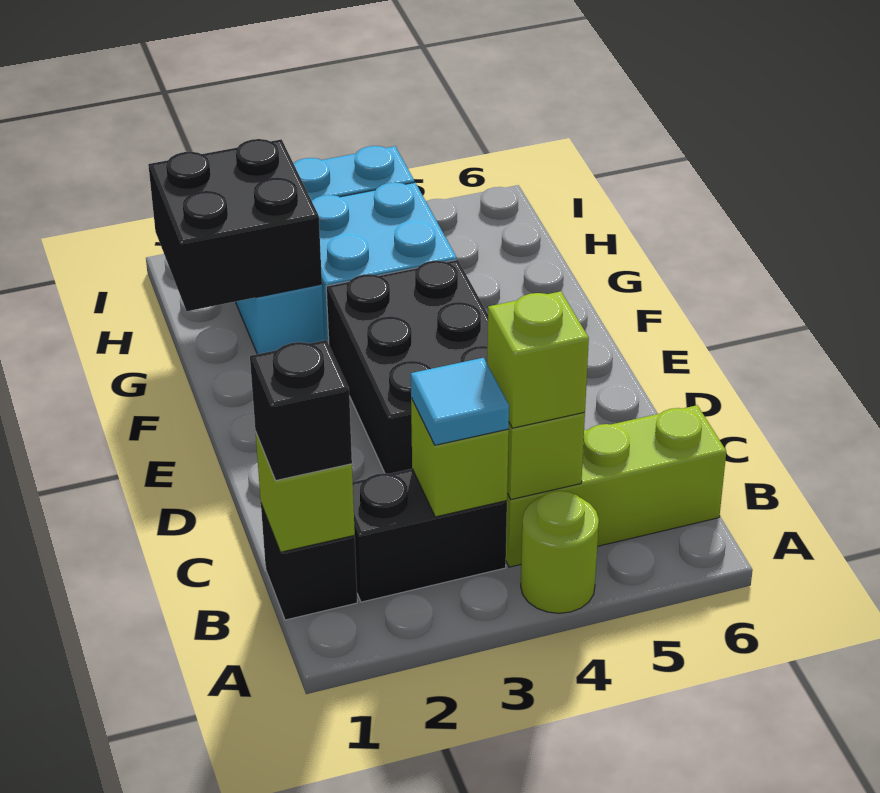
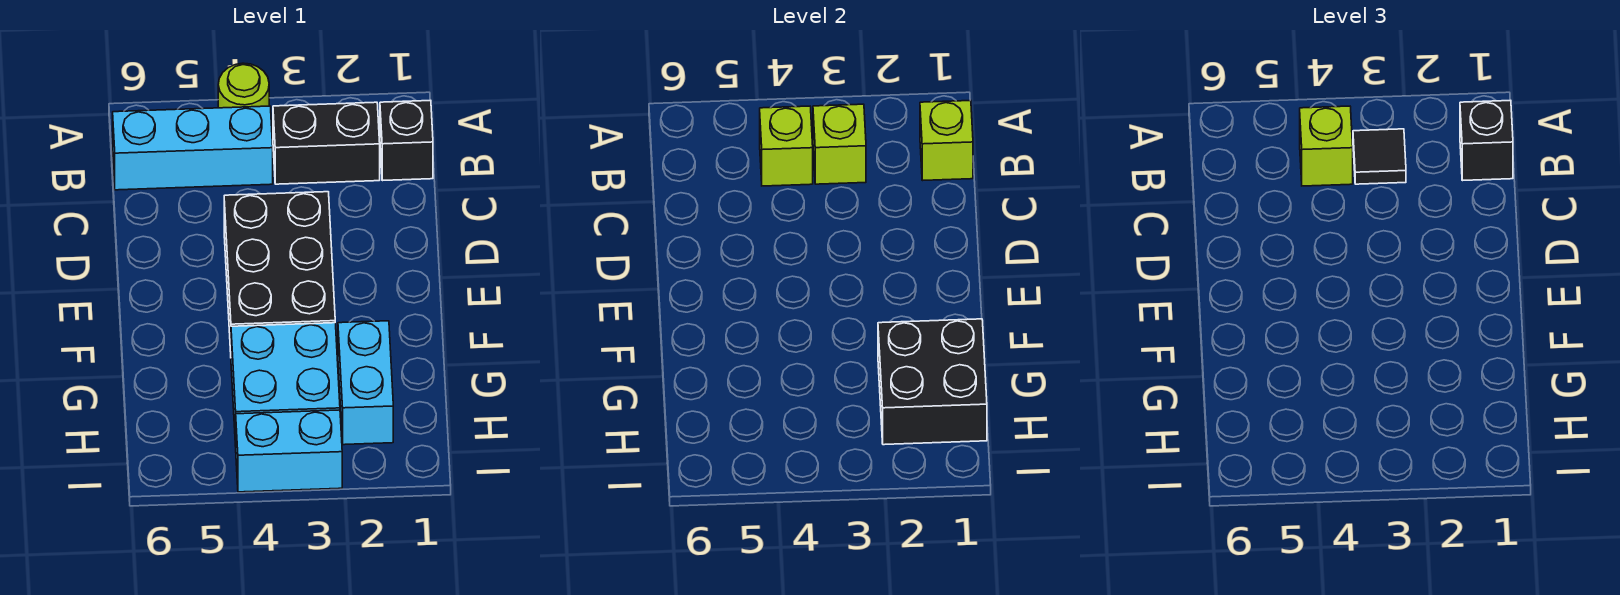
cyan tile B3 level 3 -> black tile B3 level 3
lime brick B4:B6 level 1 -> cyan brick B4:B6 level 1

